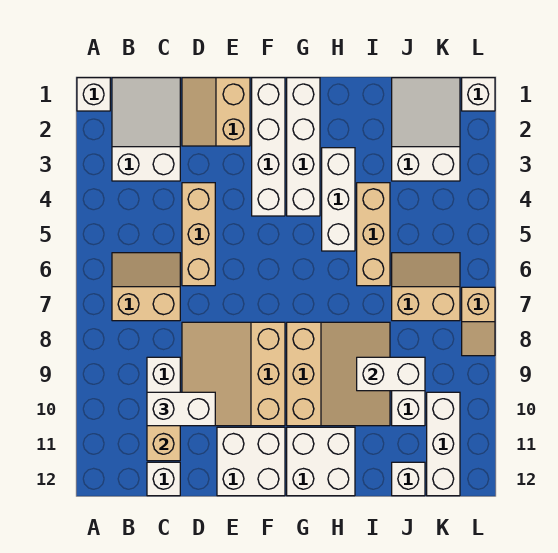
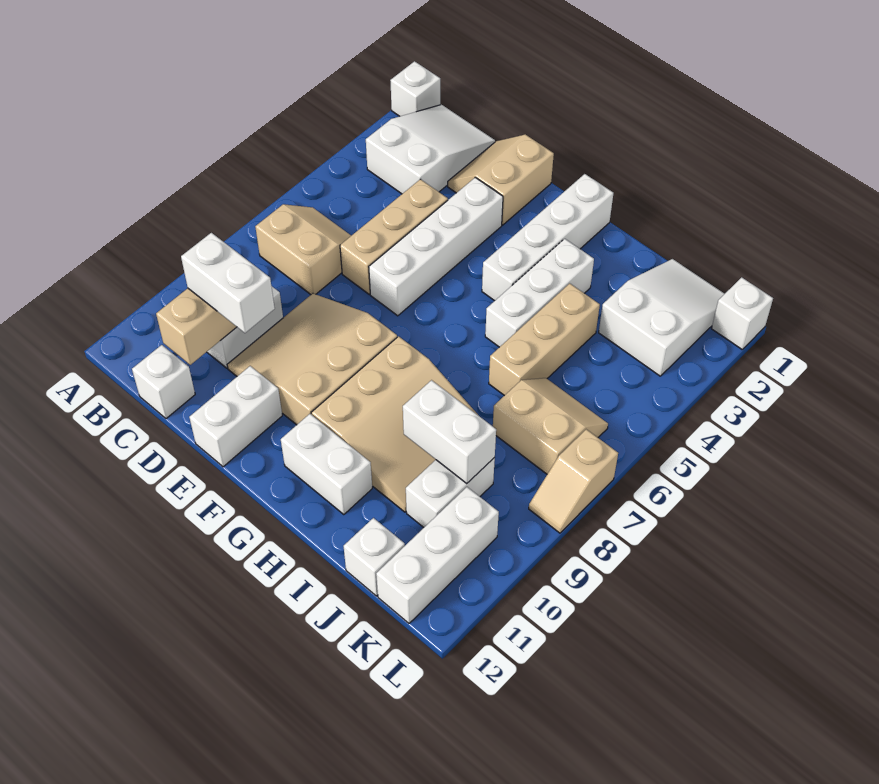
white brick E11:F12 level 1 -> white brick E11:E12 level 1
white brick F1:F4 level 1 -> white brick E3:E6 level 1
white brick G11:H12 level 1 -> white brick G11:H11 level 1

